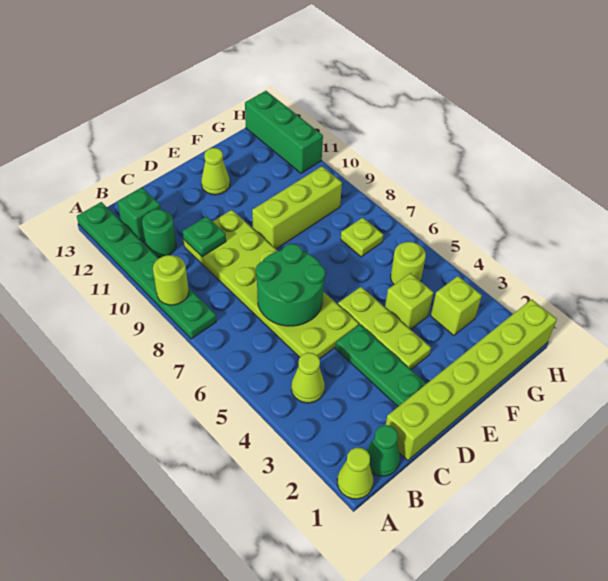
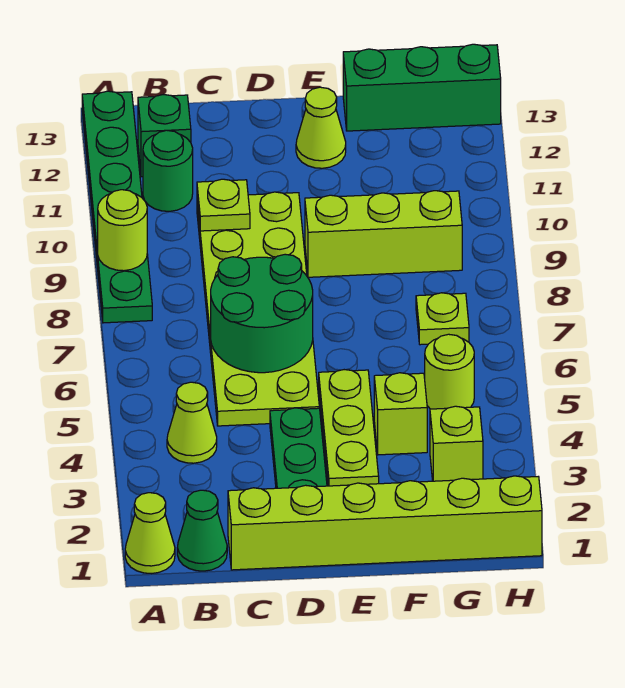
green plate C10 level 2 -> lime plate C10 level 2
green brick H11:H13 level 1 -> green brick F13:H13 level 1

